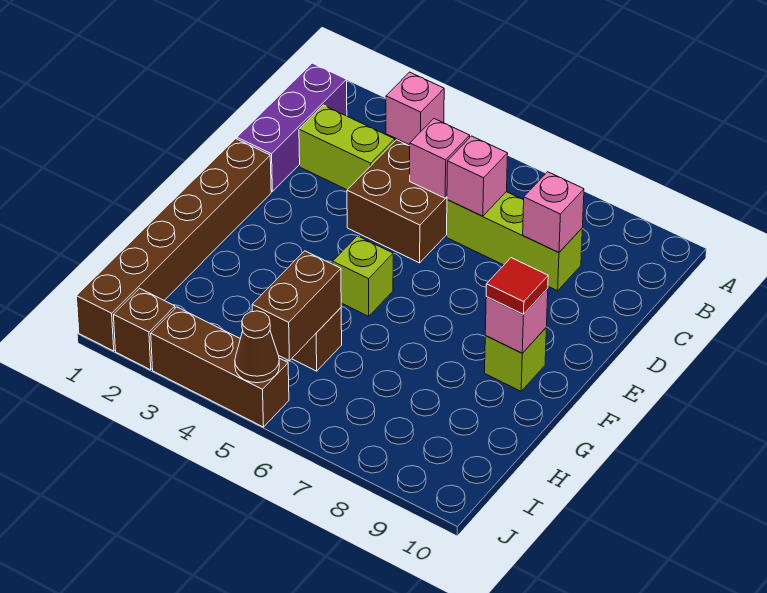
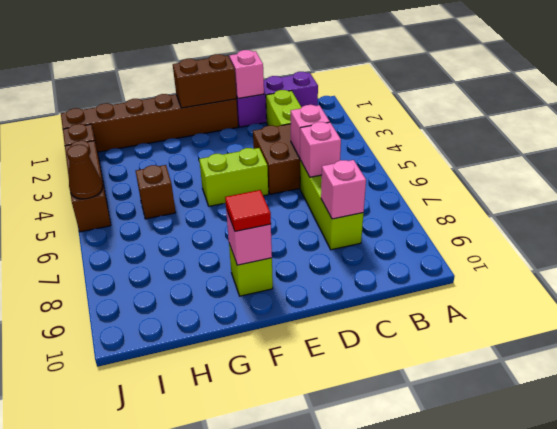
pink brick A3 level 1 -> pink brick D1 level 2
lime brick F5 level 1 -> lime brick E5:F5 level 1
brown brick H5:I5 level 2 -> brown brick E1:F1 level 2

